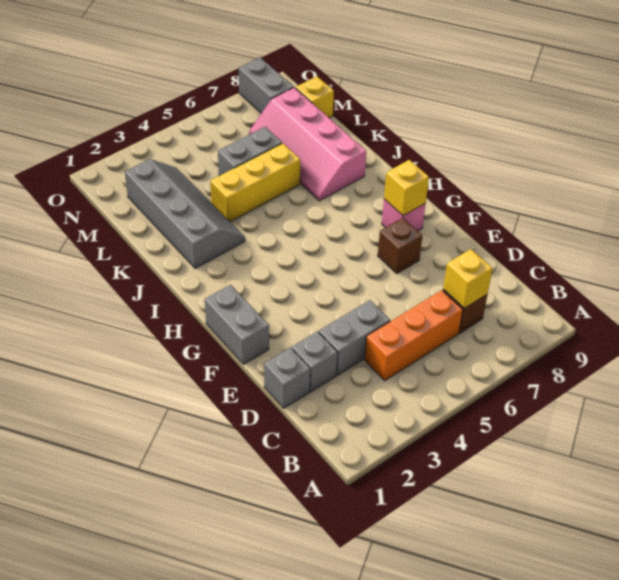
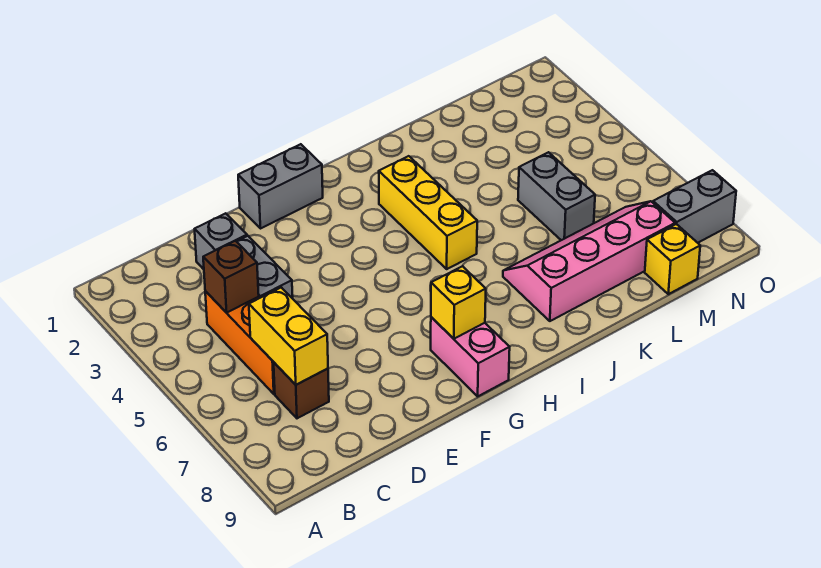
yellow brick C7 level 2 -> yellow brick C6:C7 level 2
grey brick D1 level 1 -> none
brown brick F7 level 1 -> brown brick C4 level 2
pink brick G8 level 1 -> pink brick G8:G9 level 1
grey slope J2:M3 level 1 top 2 -> none
yellow brick K4:K6 level 1 -> yellow brick I3:I5 level 1

